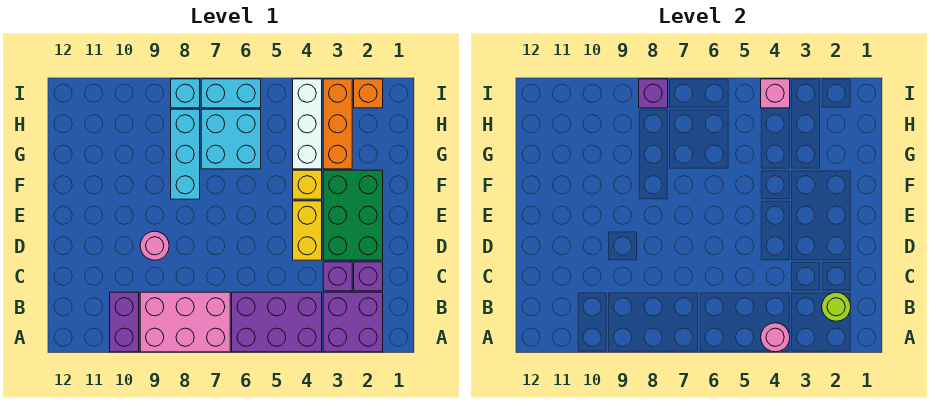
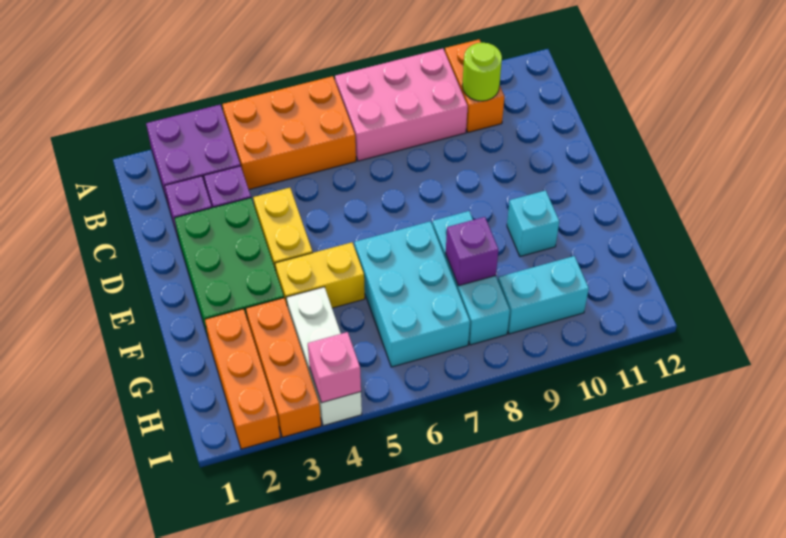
purple brick A4:B6 level 1 -> orange brick A4:B6 level 1
pink round brick A4 level 2 -> none
purple brick A10:B10 level 1 -> orange brick A10:B10 level 1
lime round brick B2 level 2 -> lime round brick B10 level 2
pink round brick D9 level 1 -> none
yellow brick F4 level 1 -> yellow brick F4:F5 level 1
cyan brick G6:H7 level 1 -> cyan brick F6:H7 level 1
orange brick I2 level 1 -> orange brick G2:I2 level 1
cyan brick I6:I7 level 1 -> cyan brick H9:H10 level 1
cyan brick I8 level 1 -> cyan brick F10 level 1
purple brick I8 level 2 -> purple brick G8 level 2

